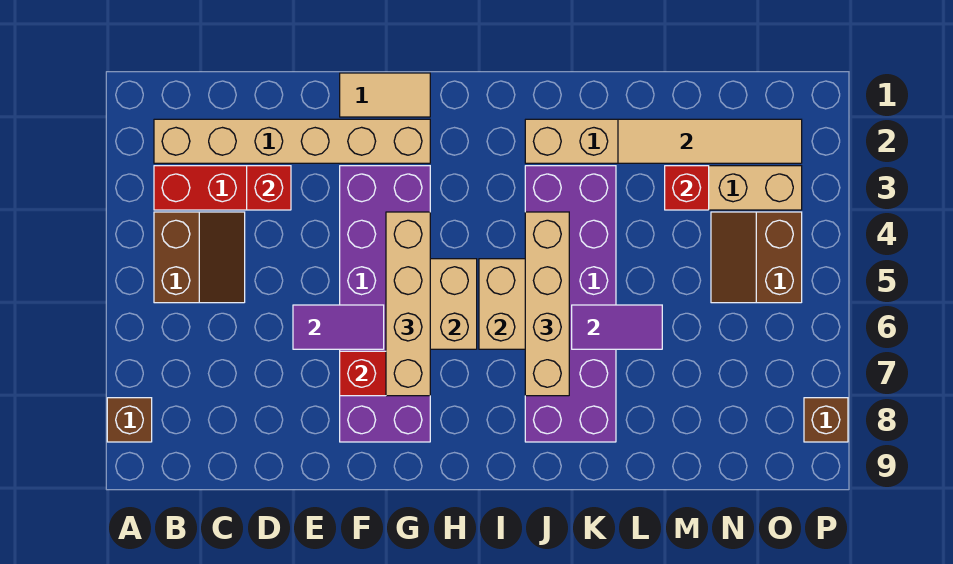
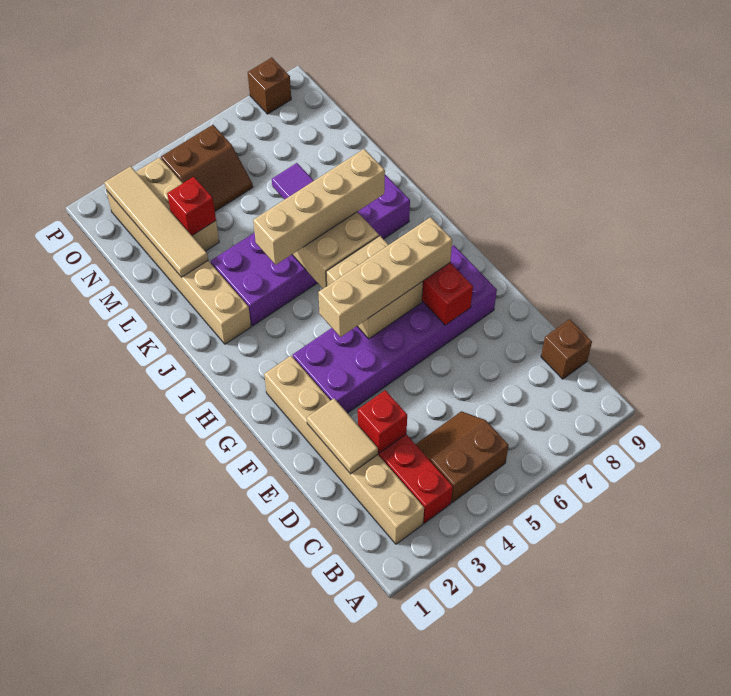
brown brick A8 level 1 -> brown brick C9 level 1
purple tile E6:F6 level 2 -> none
tan tile F1:G1 level 1 -> tan tile D2:E2 level 2

